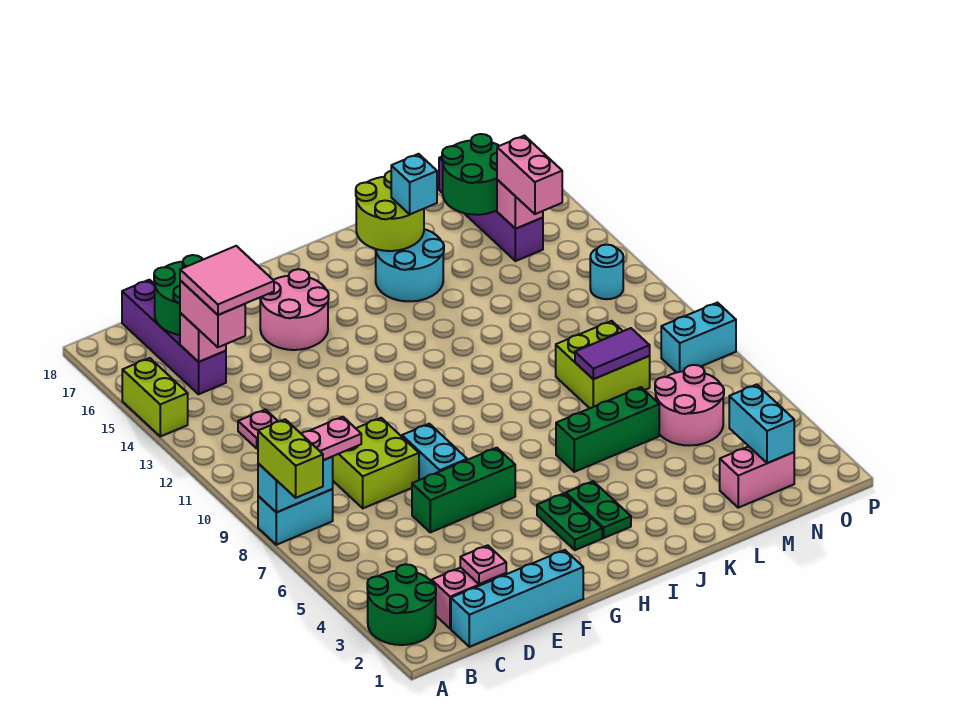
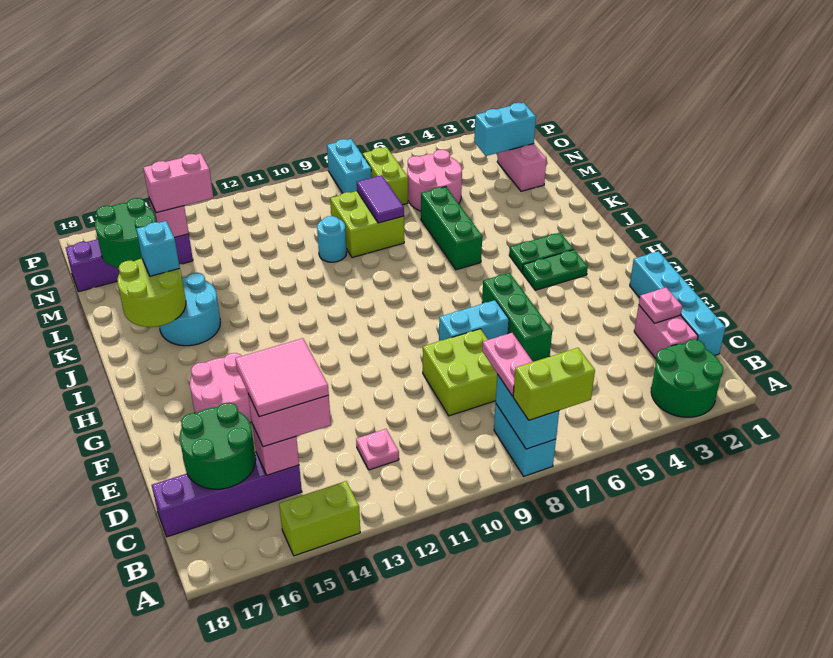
none -> lime brick N7:O7 level 1
cyan round brick O12 level 1 -> cyan round brick L10 level 1

